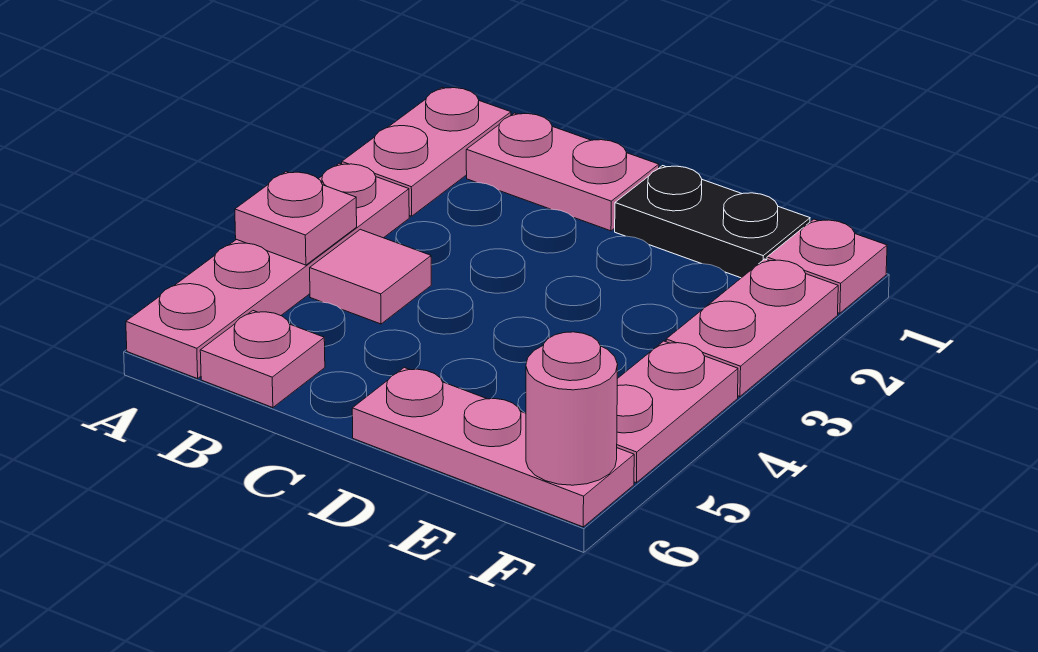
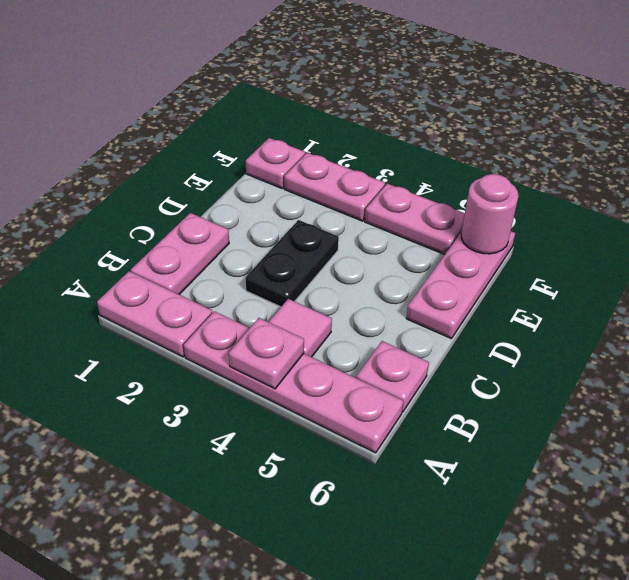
black plate D1:E1 level 1 -> black plate C3:D3 level 1

